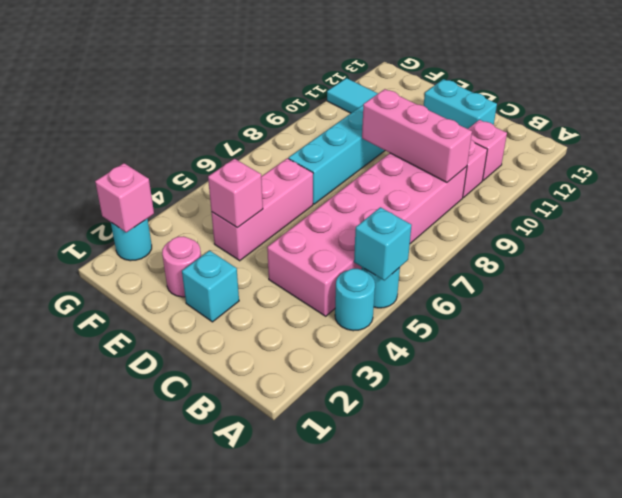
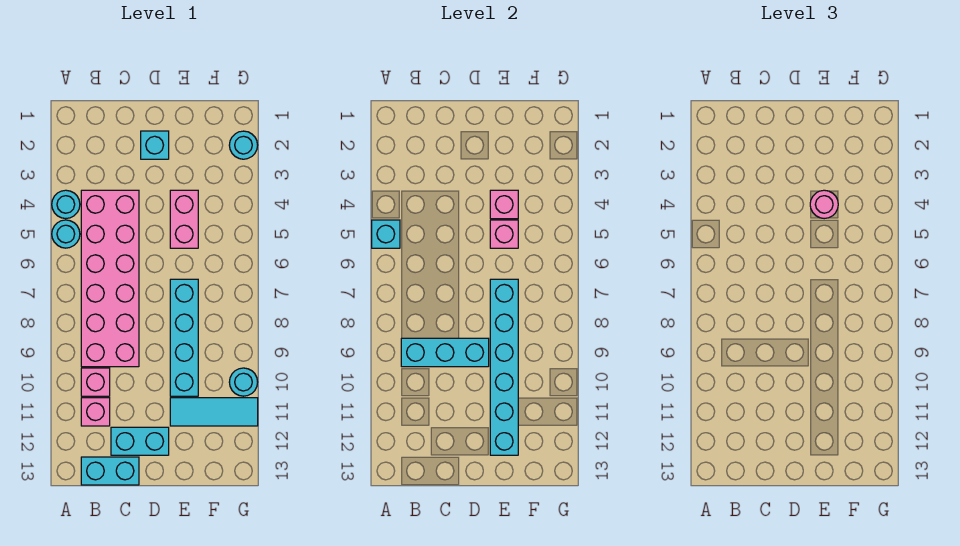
pink brick B9:D9 level 2 -> cyan brick B9:D9 level 2
none -> cyan brick B13:C13 level 1
pink round brick E2 level 1 -> pink round brick E4 level 3
pink brick E4:E6 level 1 -> pink brick E4:E5 level 1
none -> cyan brick E7:E12 level 2
pink brick G2 level 2 -> pink brick E5 level 2
none -> cyan round brick G10 level 1

